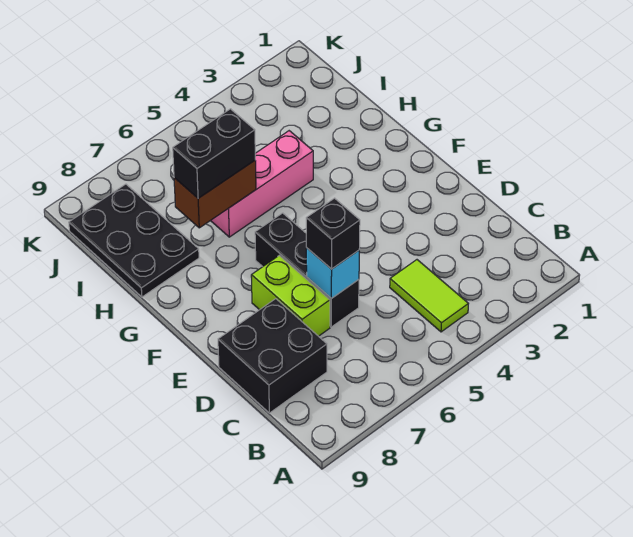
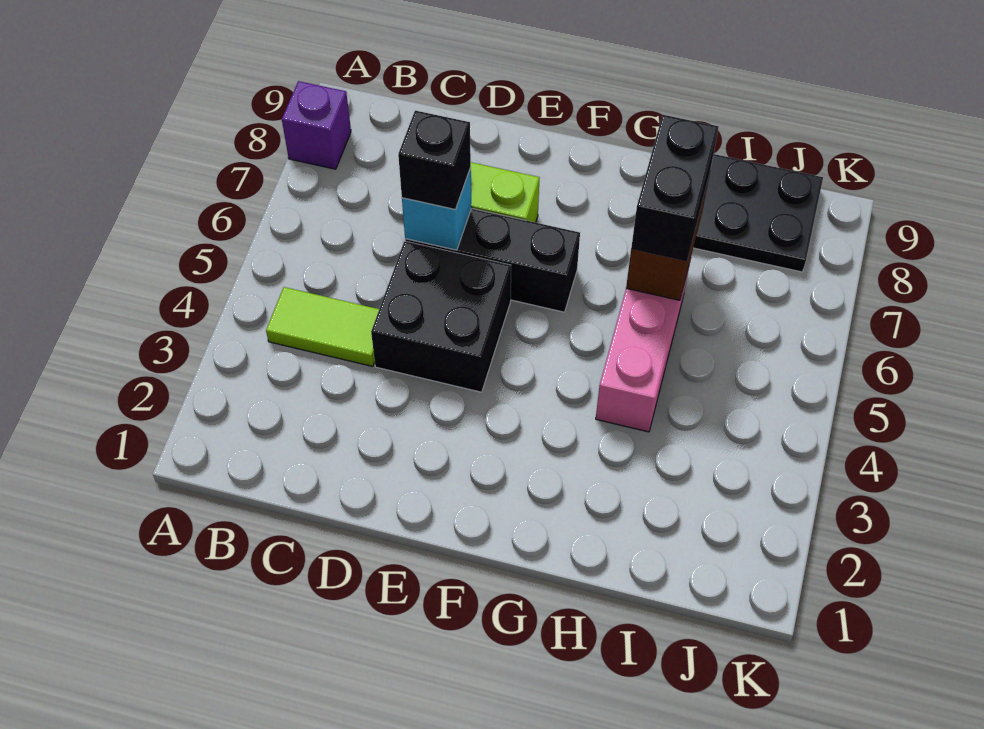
none -> purple brick A8 level 1
black brick C8:D9 level 1 -> black brick D4:E5 level 1

